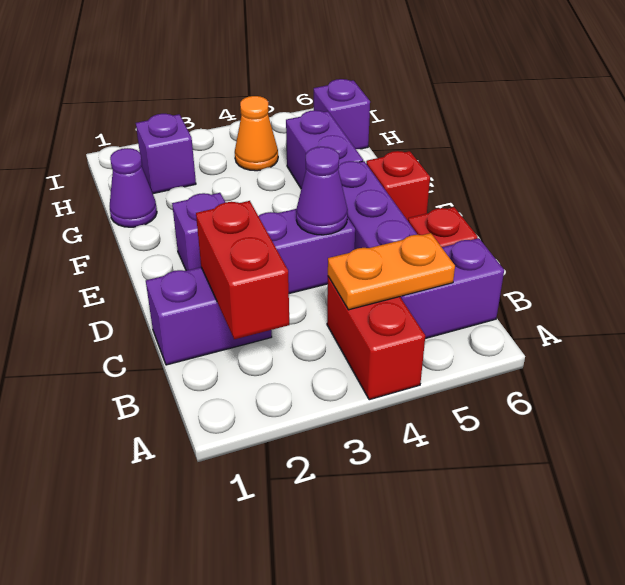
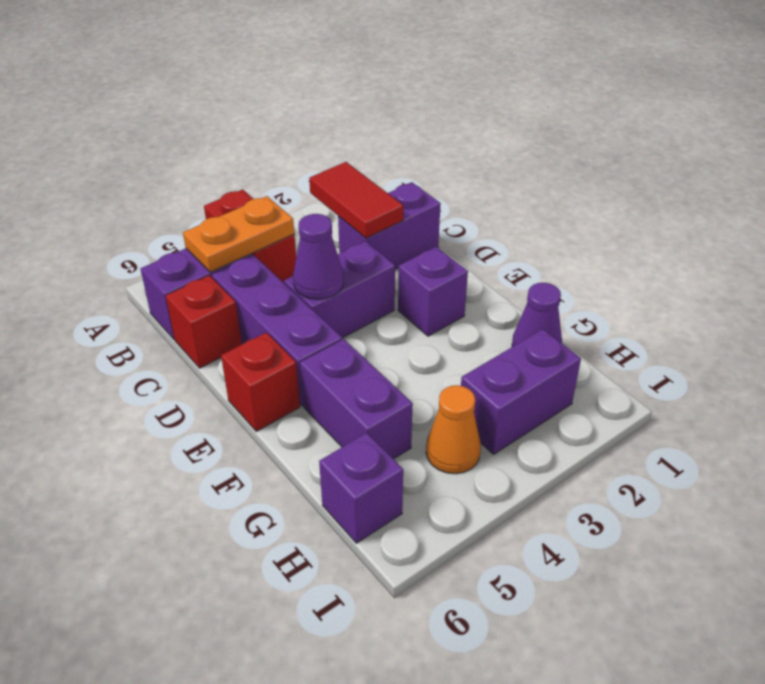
red brick B2:C2 level 2 -> red tile B2:C2 level 2
purple brick H2 level 1 -> purple brick H2:H3 level 1

